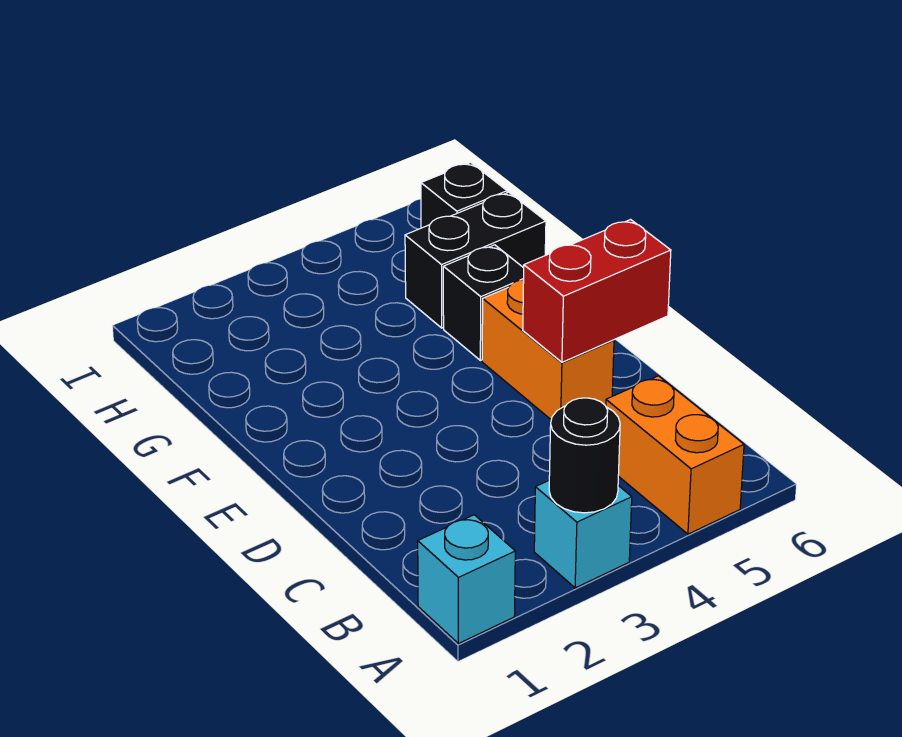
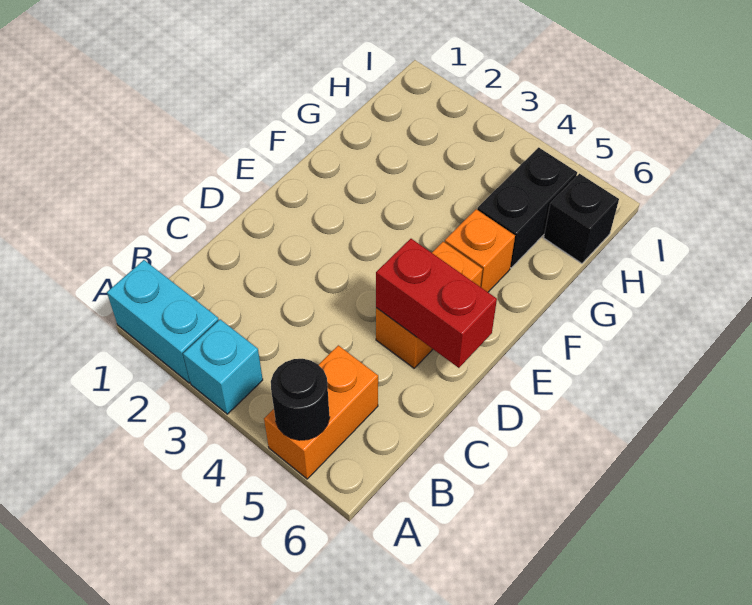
cyan brick A1 level 1 -> cyan brick A1:A2 level 1
black round brick A3 level 2 -> black round brick A5 level 2
black brick F5 level 1 -> orange brick F5 level 1
black brick G5:G6 level 1 -> black brick G5:H5 level 1

